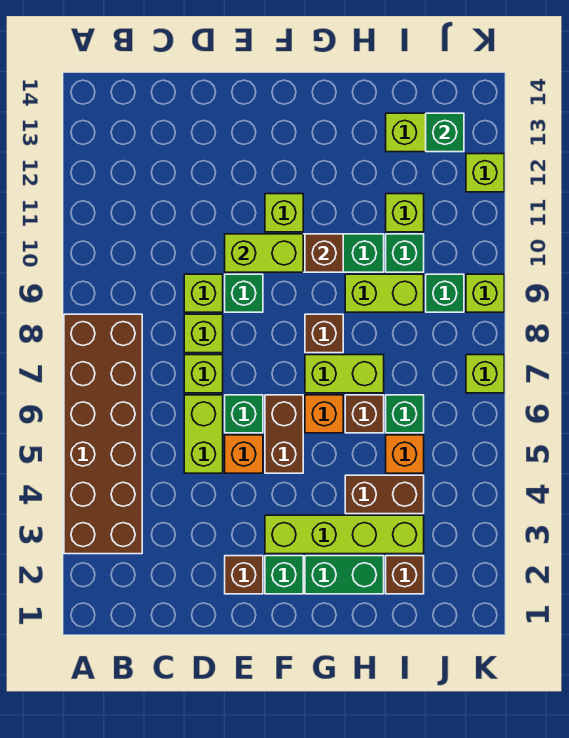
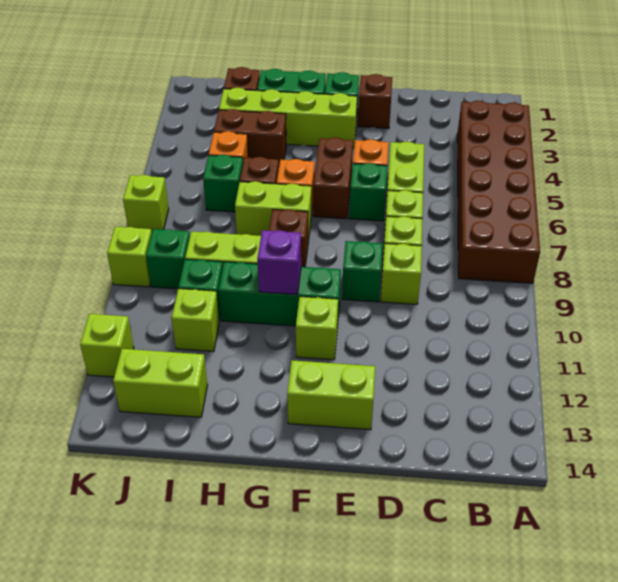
lime brick E10:F10 level 2 -> lime brick E13:F13 level 1
brown brick G10 level 2 -> purple brick G10 level 2
green brick J13 level 2 -> none

